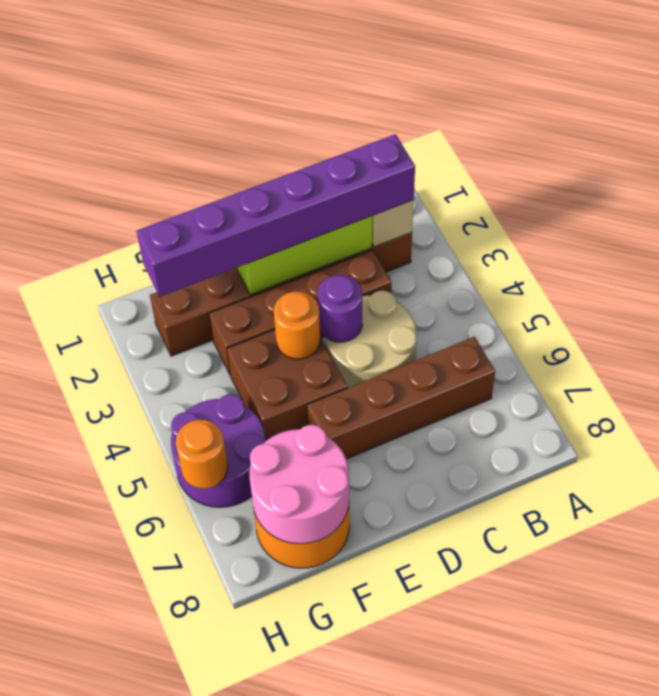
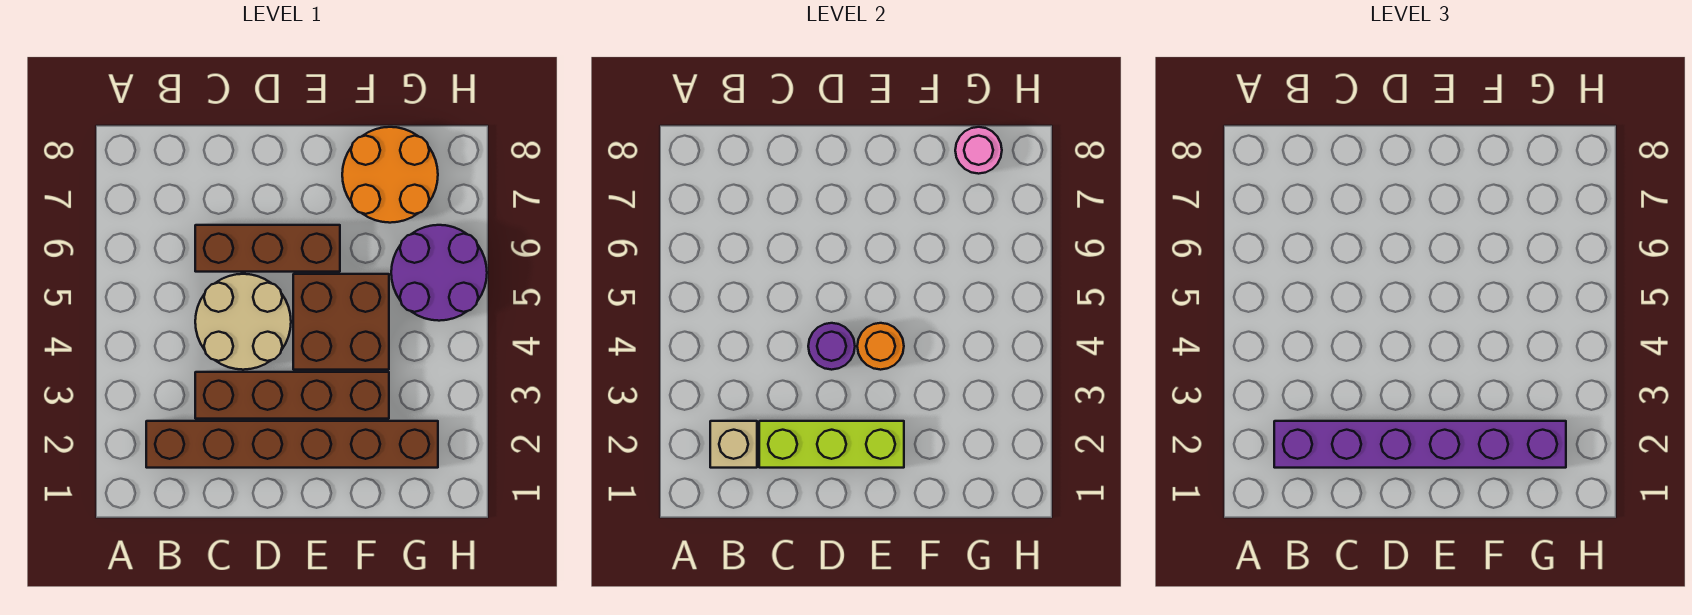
brown brick B6:E6 level 1 -> brown brick C6:E6 level 1
pink round brick F7:G8 level 2 -> pink round brick G8 level 2
orange round brick H6 level 2 -> none

